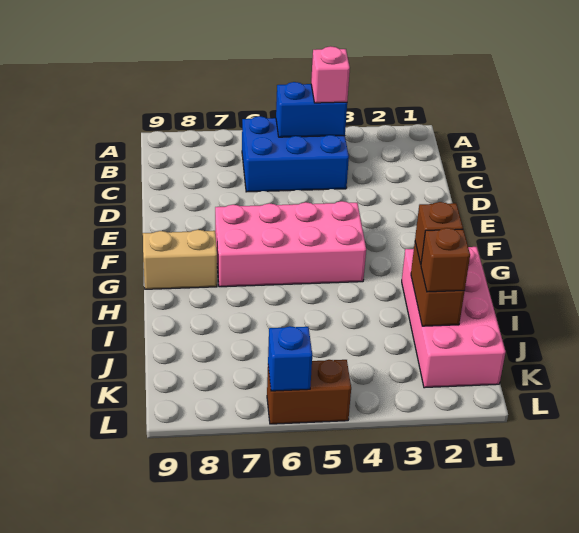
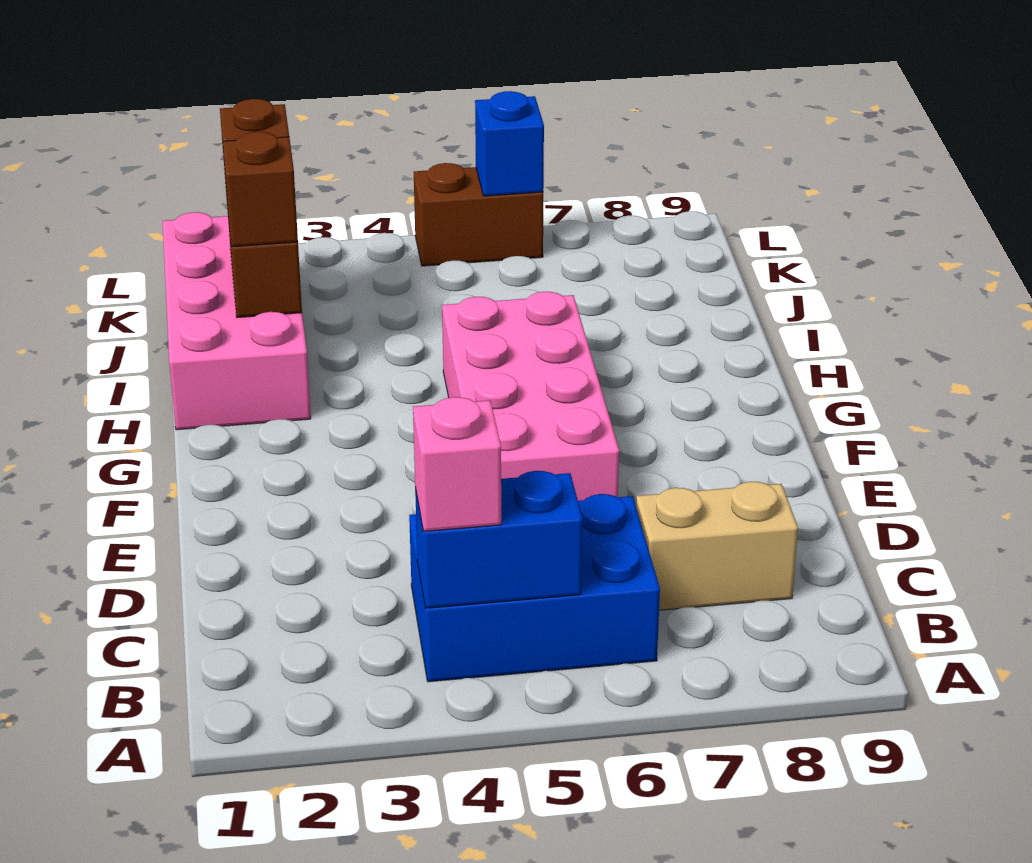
pink brick F4:G7 level 1 -> pink brick E5:H6 level 1
tan brick G8:G9 level 1 -> tan brick C7:C8 level 1

